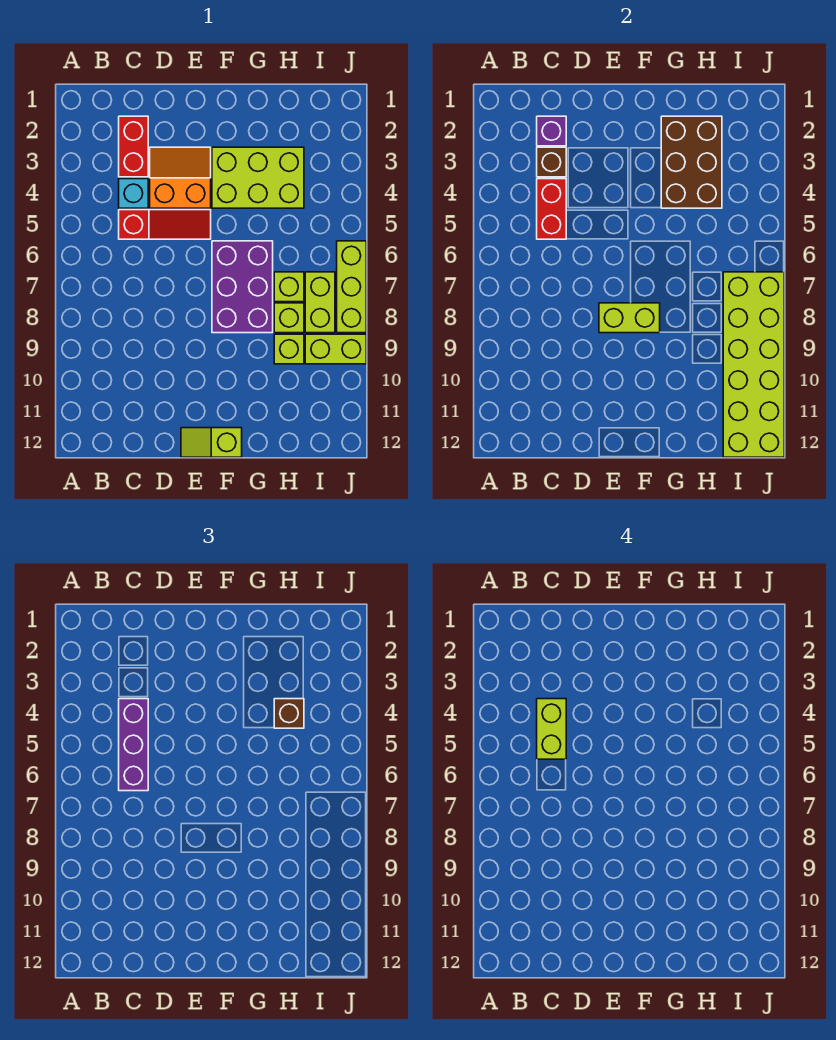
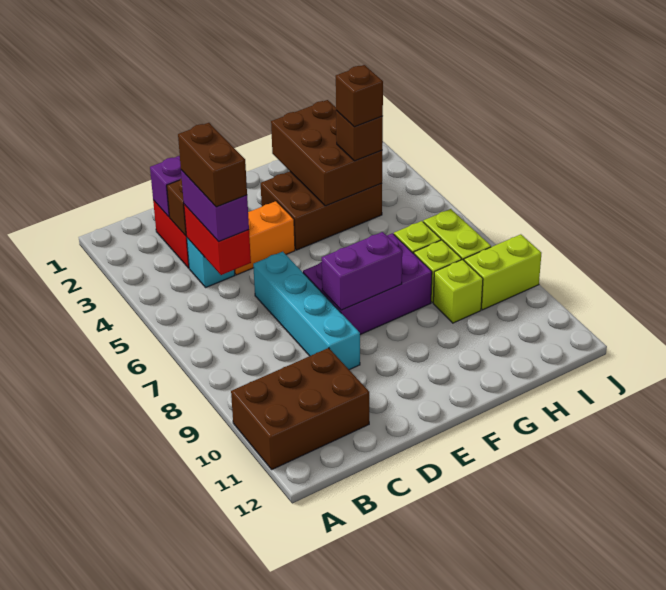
none -> brown brick A10:C11 level 1
purple brick C4:C6 level 3 -> purple brick C4:C5 level 3
lime brick C4:C5 level 4 -> brown brick C4:C5 level 4
red slope C5:E5 level 1 top C -> none
none -> cyan brick D6:D9 level 1
lime brick E8:F8 level 2 -> purple brick E8:F8 level 2
lime slope E12:F12 level 1 top F -> none
lime brick F3:H4 level 1 -> brown brick F3:H4 level 1
purple brick F6:G8 level 1 -> purple brick E7:G8 level 1
none -> brown brick H4 level 4
lime brick I7:J12 level 2 -> none
lime brick J6:J8 level 1 -> none

